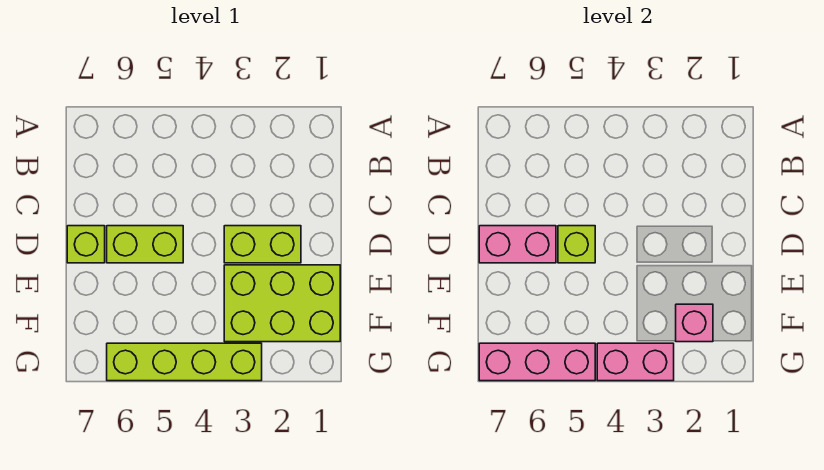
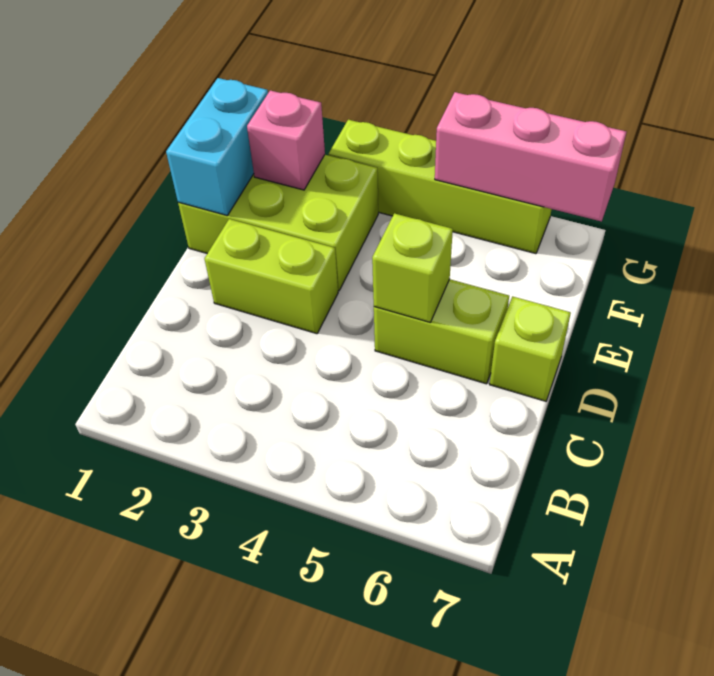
pink brick D6:D7 level 2 -> none
none -> cyan brick E1:F1 level 2
pink brick G3:G4 level 2 -> none

